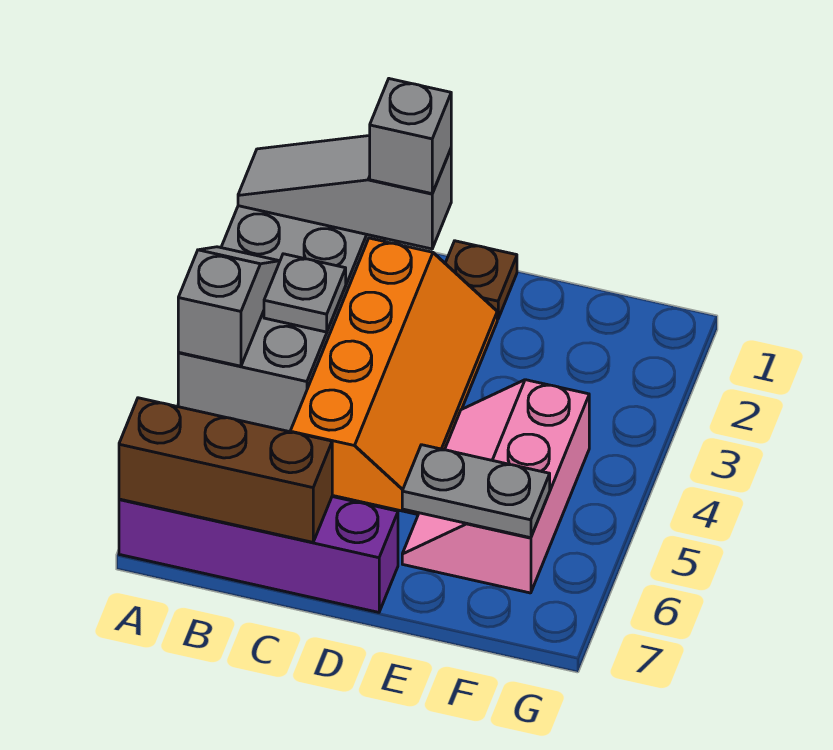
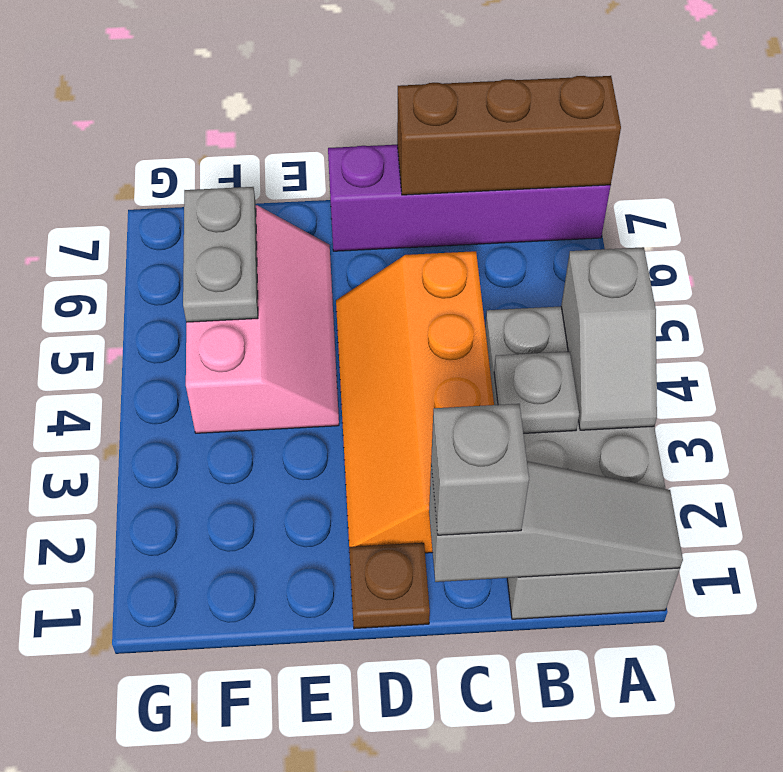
grey plate E6:F6 level 2 -> grey plate F5:F6 level 2

